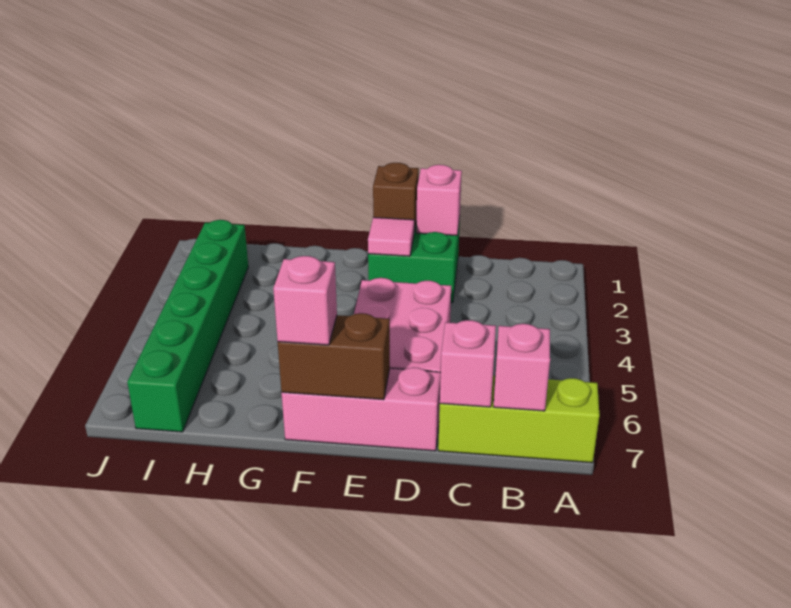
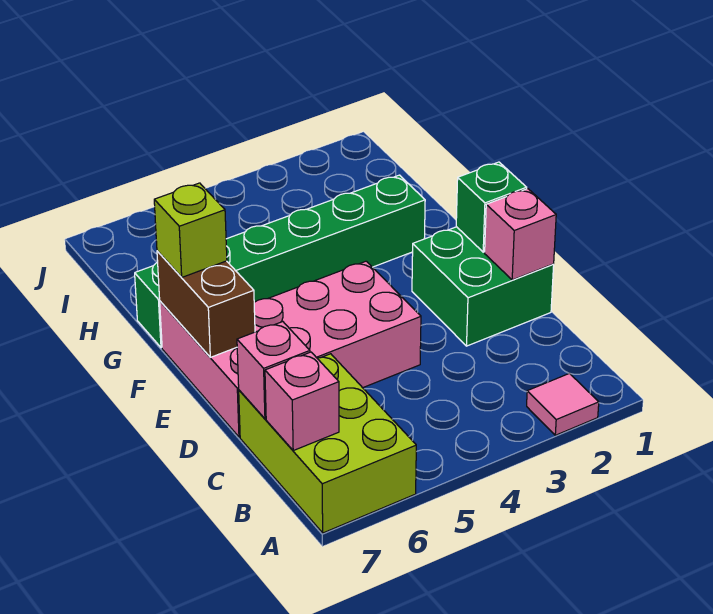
lime brick A7:C7 level 1 -> lime brick A6:C7 level 1
brown brick E1 level 2 -> green brick E1 level 2
pink tile E2 level 2 -> pink tile A2 level 1
pink brick F7 level 3 -> lime brick F7 level 3
green brick I2:I7 level 1 -> green brick G2:G7 level 1

